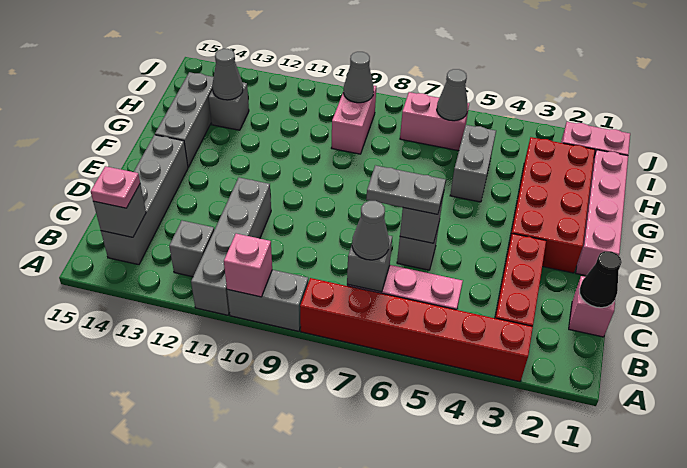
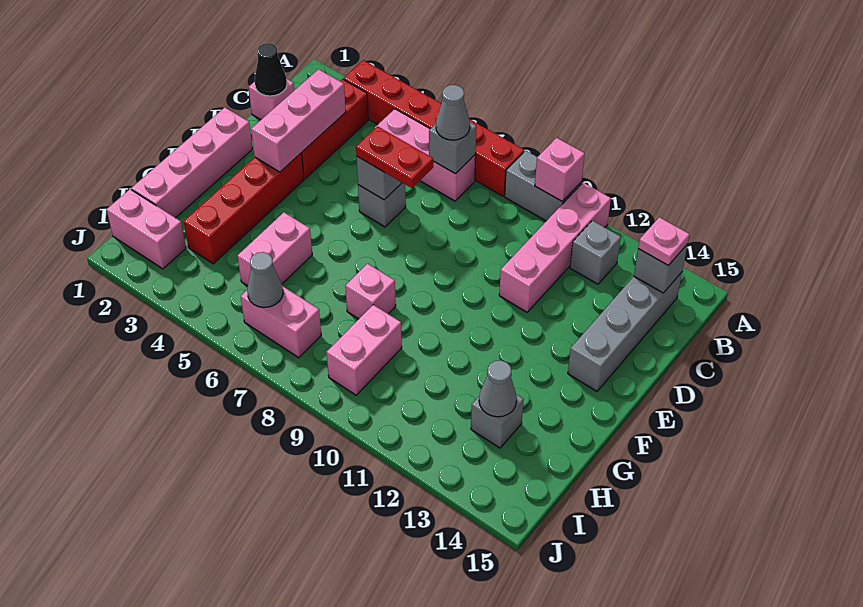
grey brick A11:D11 level 1 -> pink brick A11:D11 level 1
none -> pink brick C3:E3 level 2
grey plate D6:D7 level 3 -> red plate D6:D7 level 3
red brick E2:H3 level 1 -> red brick E3:H3 level 1
grey brick F14:H14 level 1 -> none
grey brick G5:H5 level 1 -> pink brick G5:H5 level 1
none -> pink brick G8 level 1
grey cone I9 level 2 -> none

